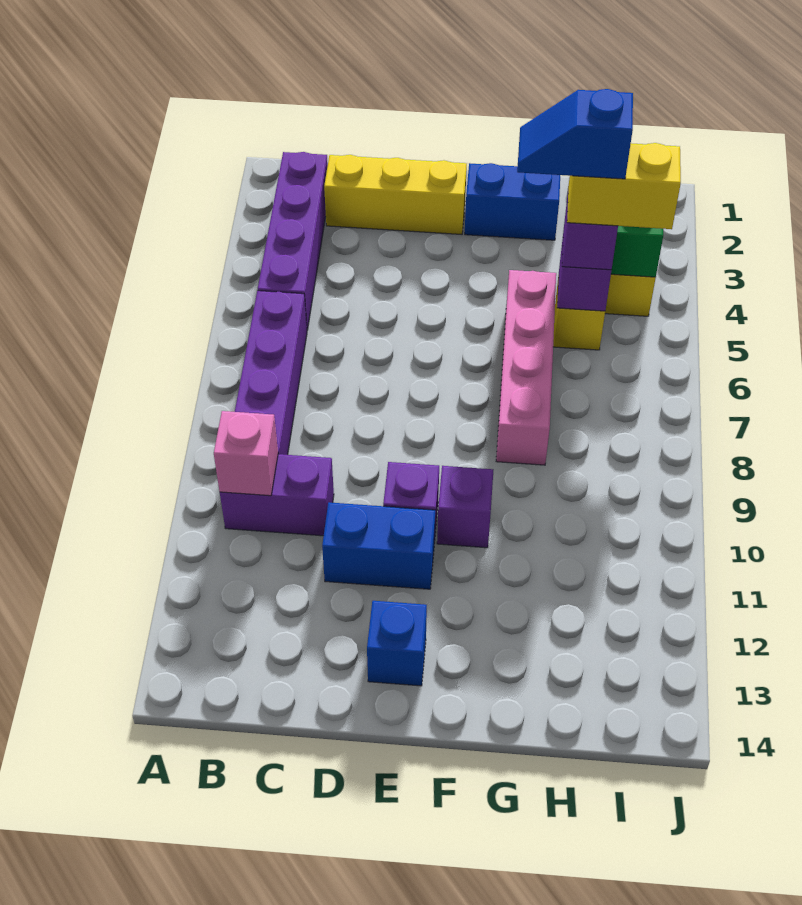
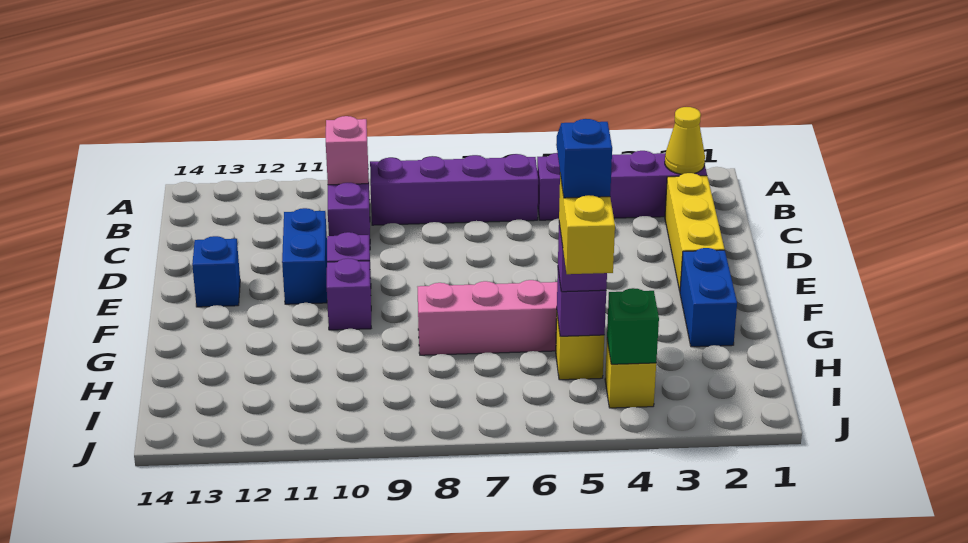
none -> yellow cone B2 level 2

